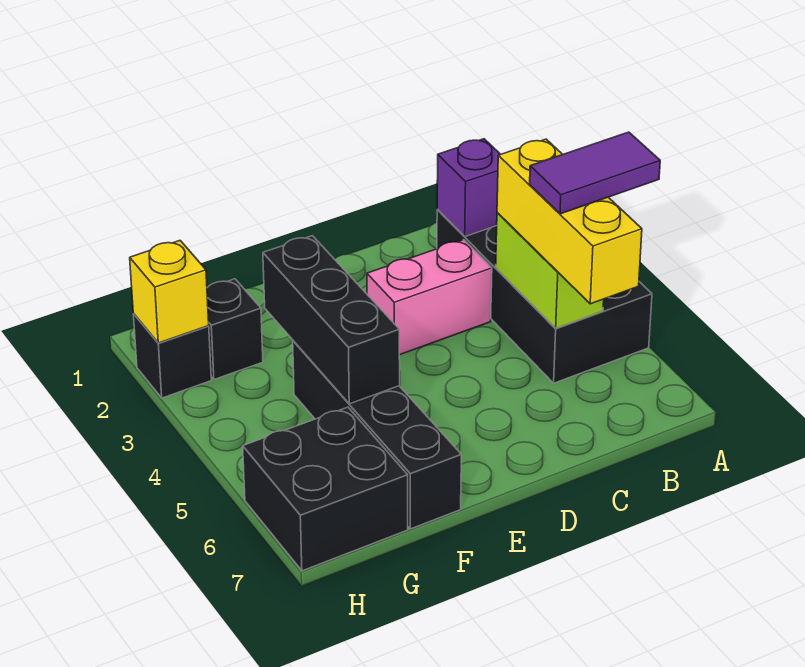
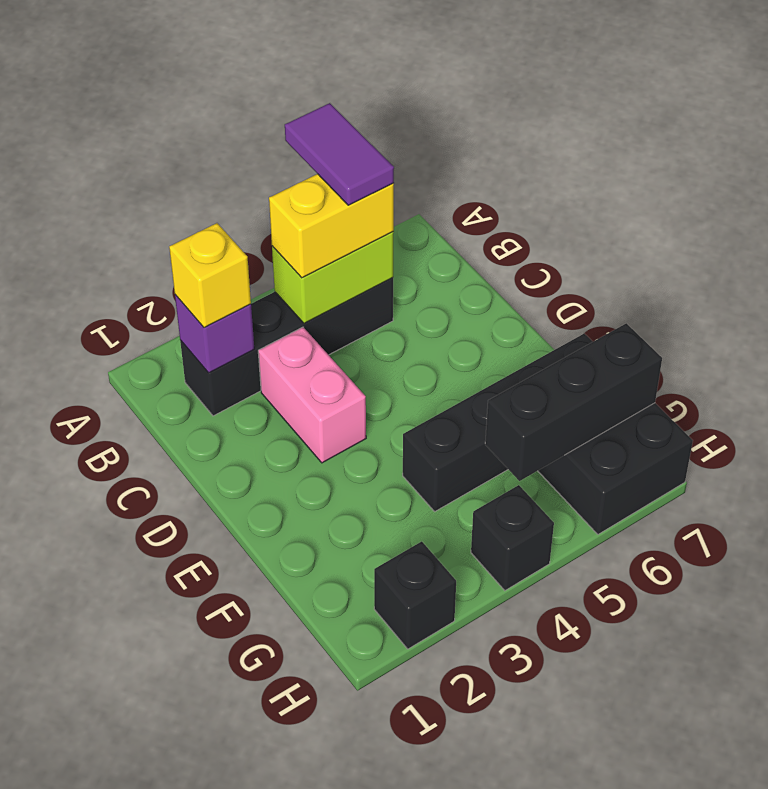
black brick A2:B5 level 1 -> black brick B2:B5 level 1
yellow brick B4:B6 level 3 -> yellow brick B4:B5 level 3
black brick F3:F5 level 2 -> black brick G5:G7 level 2
black brick G2 level 1 -> black brick H4 level 1
yellow brick H2 level 2 -> yellow brick B2 level 3

